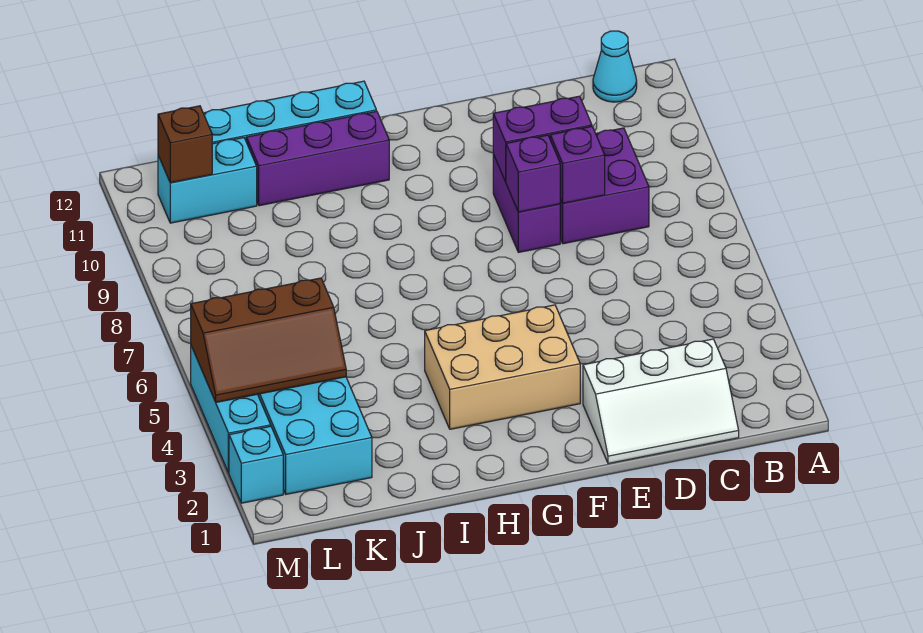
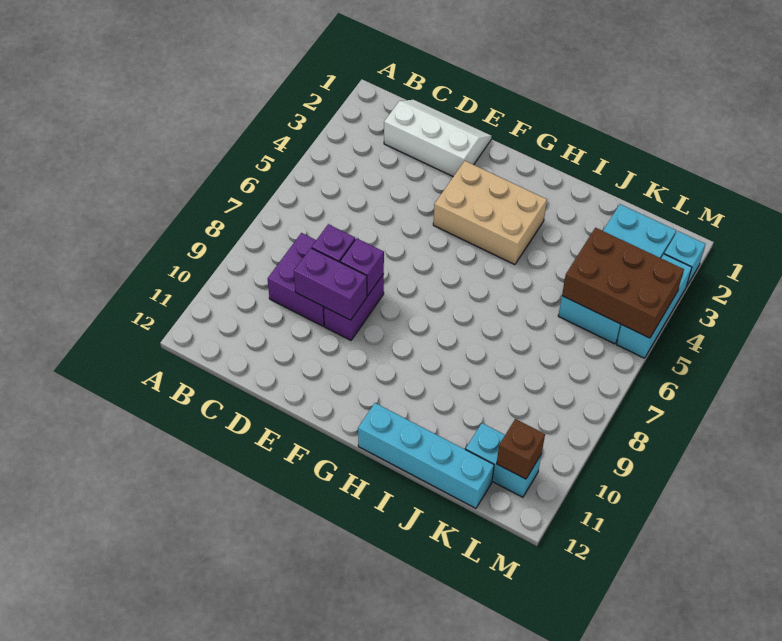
cyan cone B12 level 1 -> none
purple brick H11:J11 level 1 -> none
brown slope K4:M5 level 2 top 5 -> brown brick K4:M5 level 2

